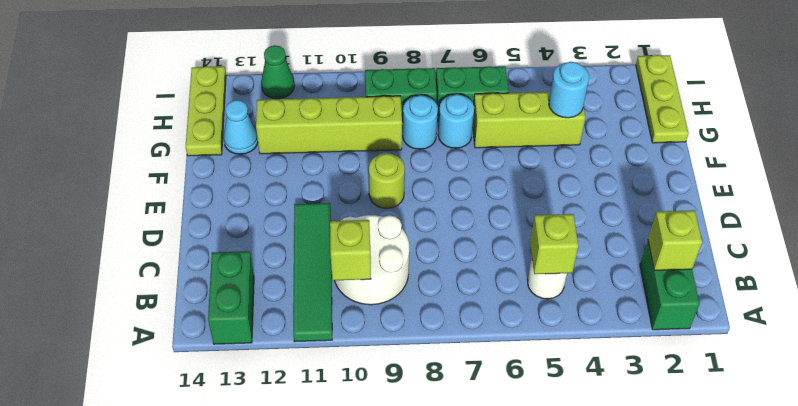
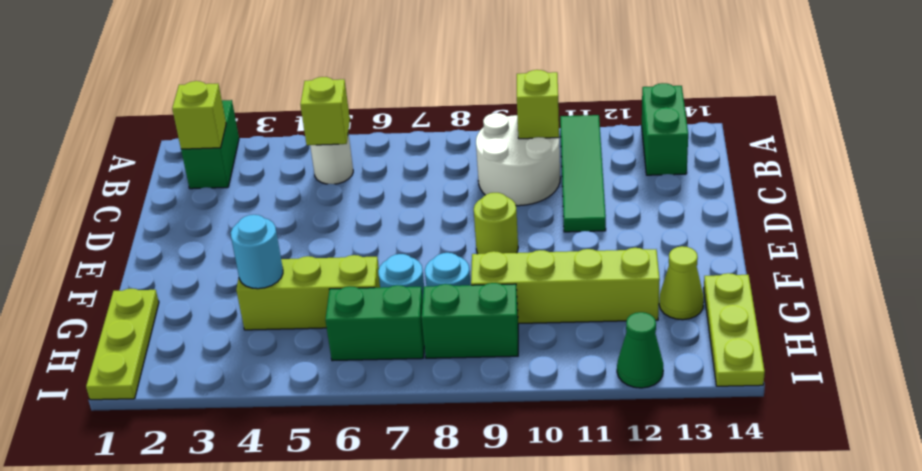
cyan cone G13 level 1 -> lime cone G13 level 1

